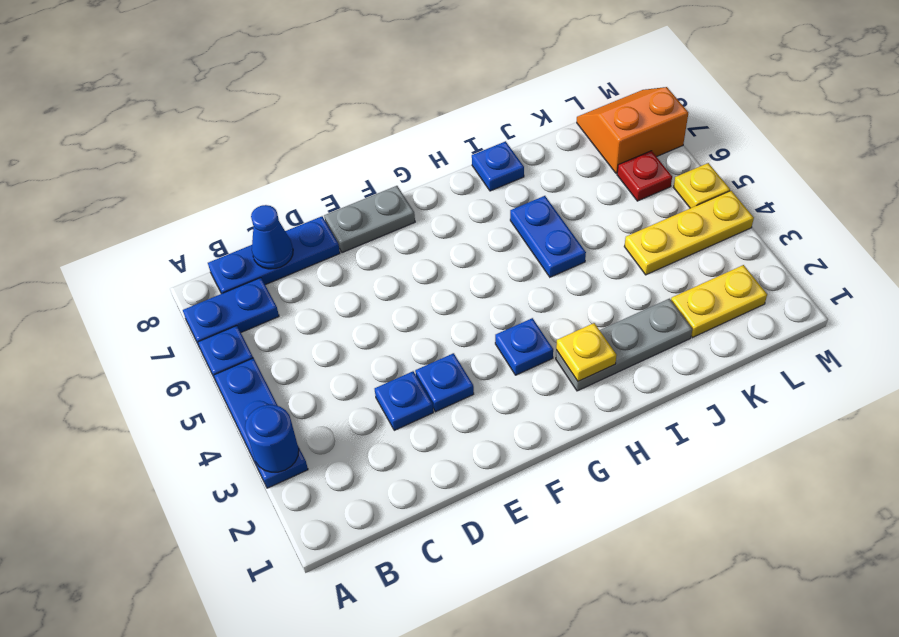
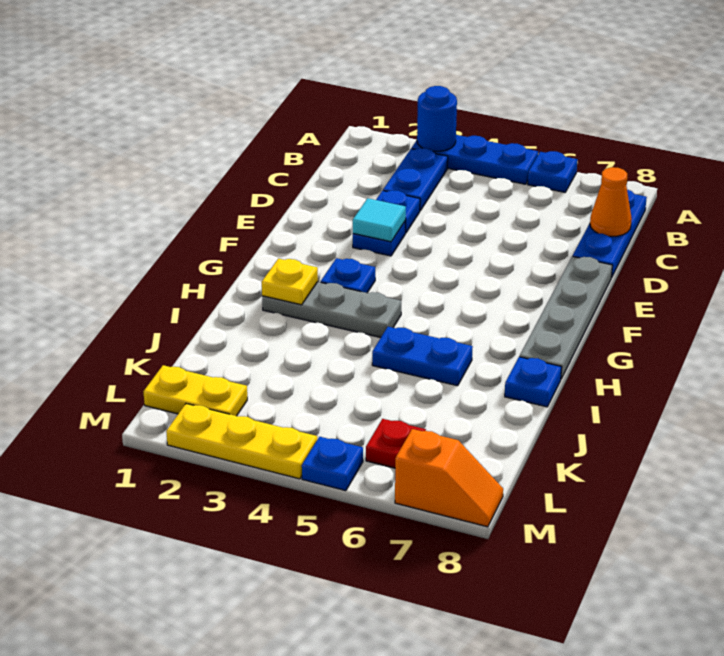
blue plate A7:B7 level 1 -> blue plate B3:C3 level 1
blue cone C8 level 2 -> orange cone C8 level 2
none -> cyan tile E3 level 2
grey plate E8:F8 level 1 -> grey plate E8:H8 level 1
grey plate H2:J2 level 1 -> grey plate H2:H4 level 1
yellow plate K2:L2 level 1 -> yellow plate L1:L2 level 1
yellow plate K4:M4 level 1 -> yellow plate M2:M4 level 1
orange slope L7:M8 level 1 top 7 -> orange slope M7:M8 level 1 top 7
yellow plate M5 level 1 -> blue plate M5 level 1

